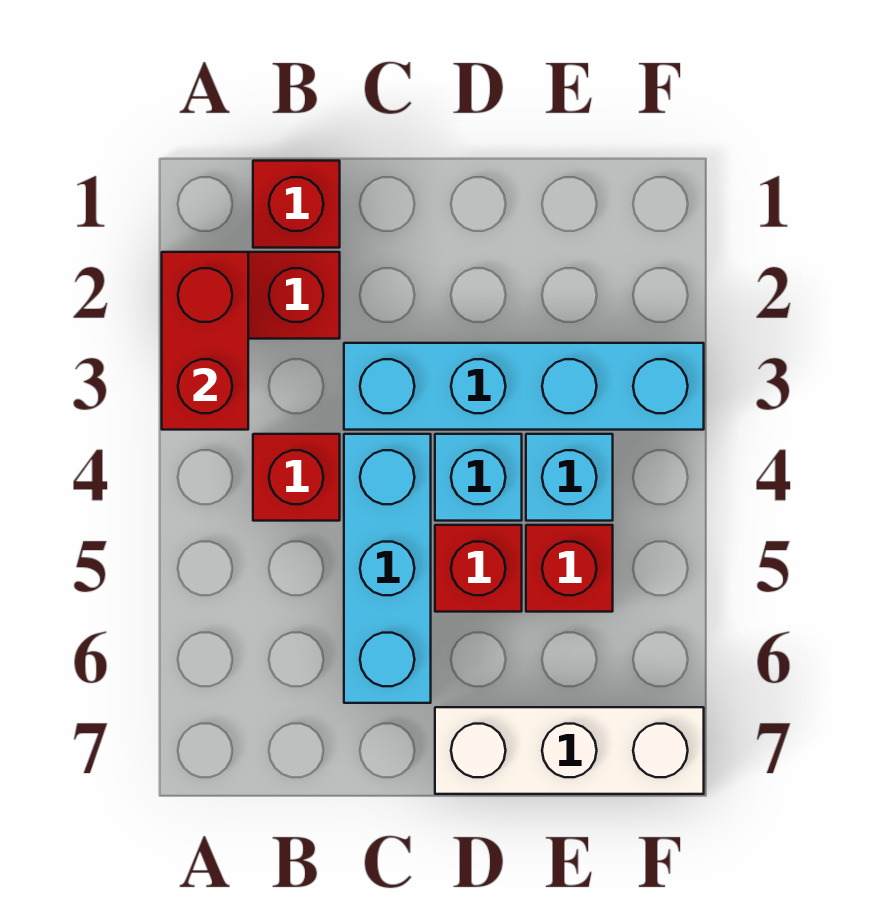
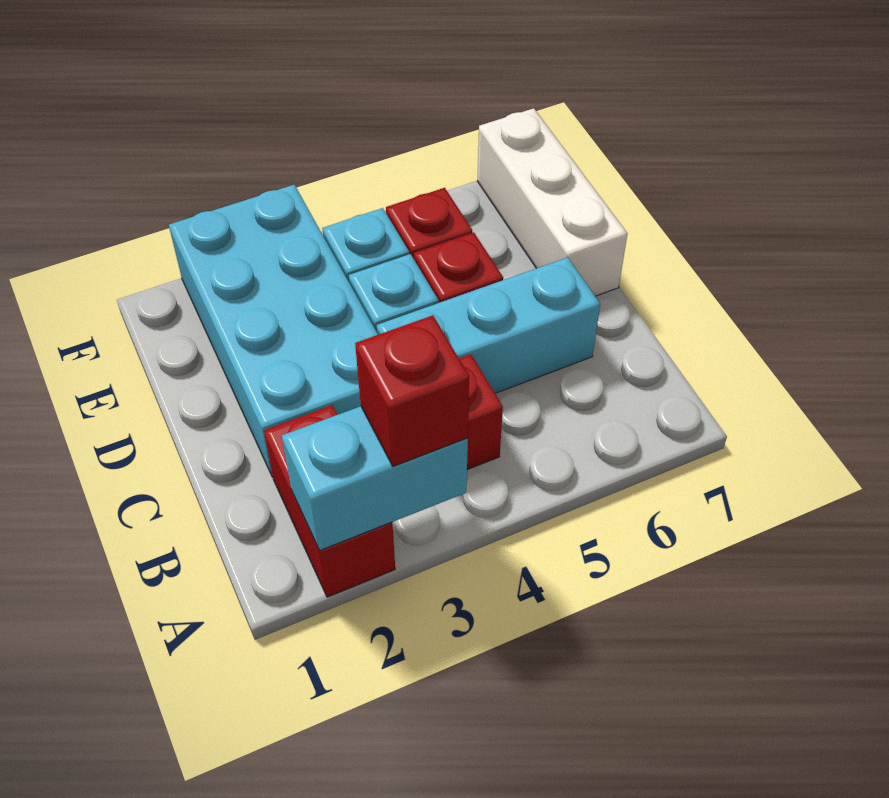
red brick A2:A3 level 2 -> cyan brick A2:A3 level 2
red brick B1 level 1 -> red brick A3 level 3
cyan brick C3:F3 level 1 -> cyan brick C2:F3 level 1

